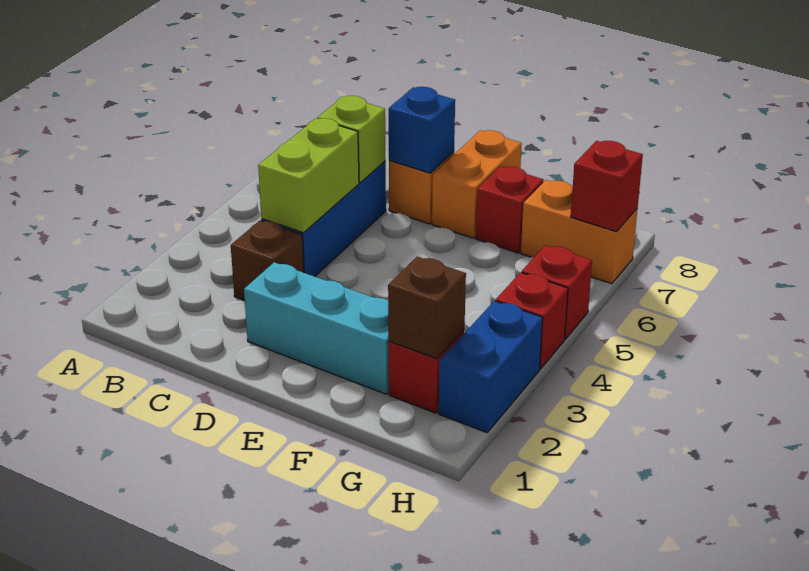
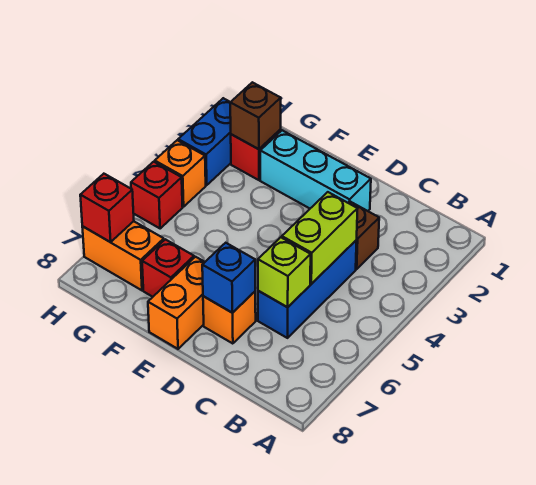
red brick H4 level 1 -> orange brick H4 level 1

